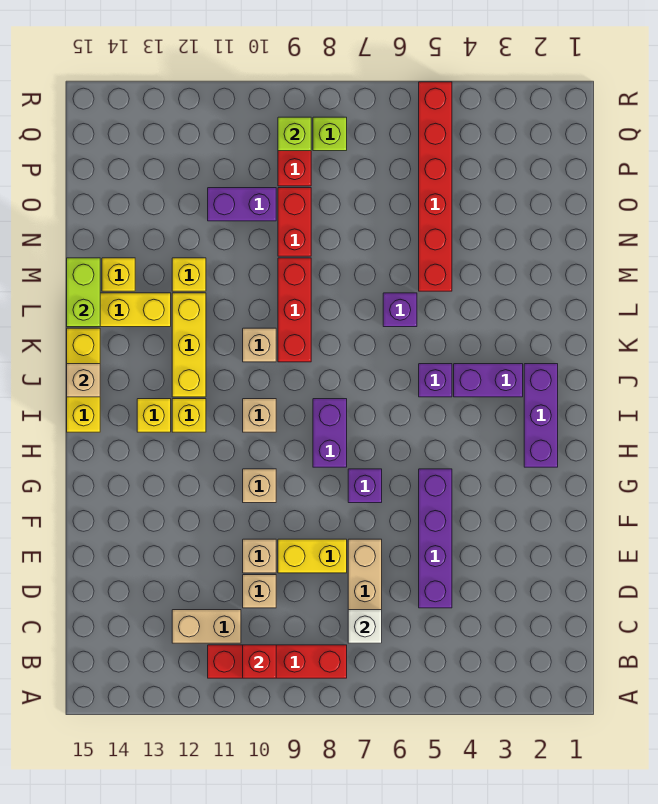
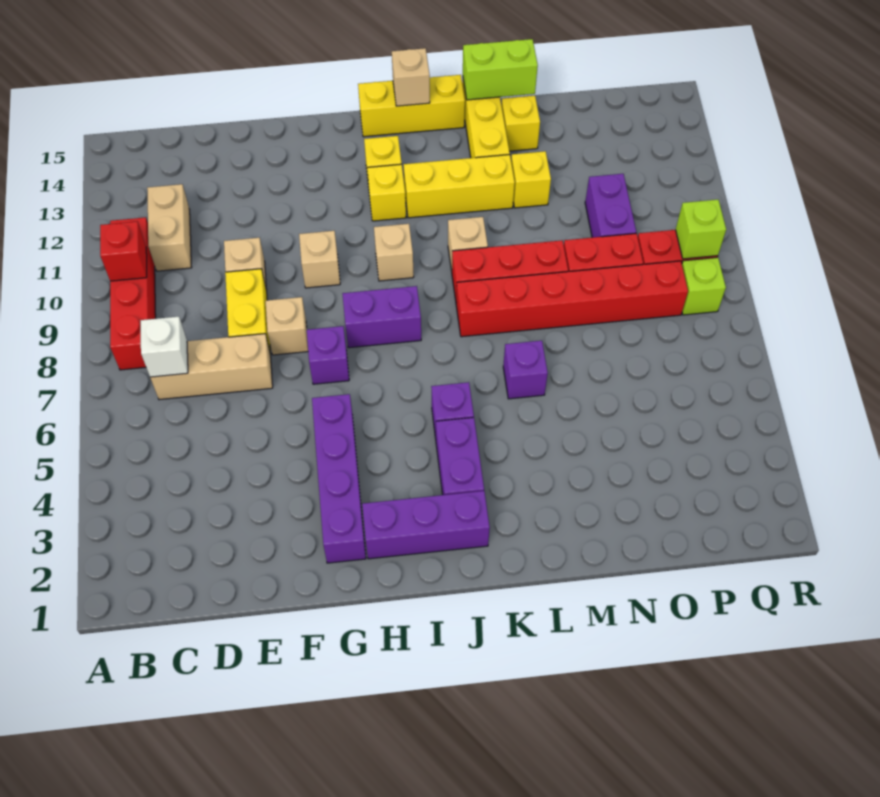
purple brick D5:G5 level 1 -> purple brick G2:G5 level 1
tan brick D10 level 1 -> tan brick F8 level 1
red brick M5:R5 level 1 -> red brick K8:P8 level 1

